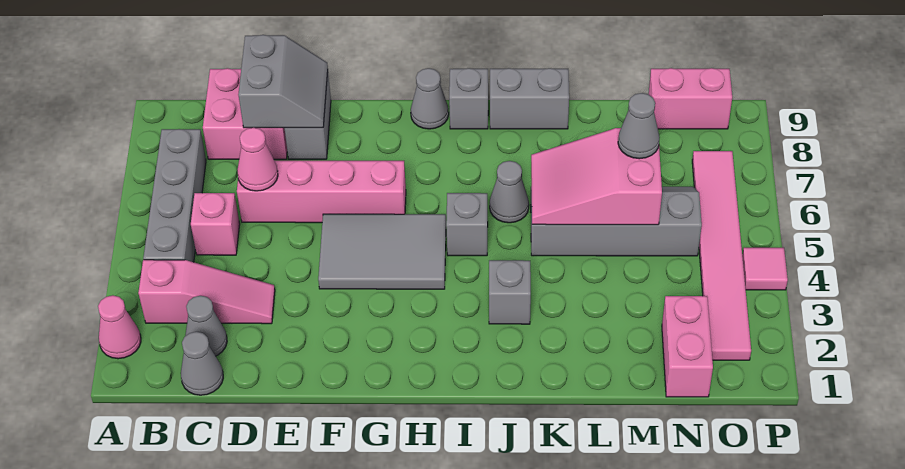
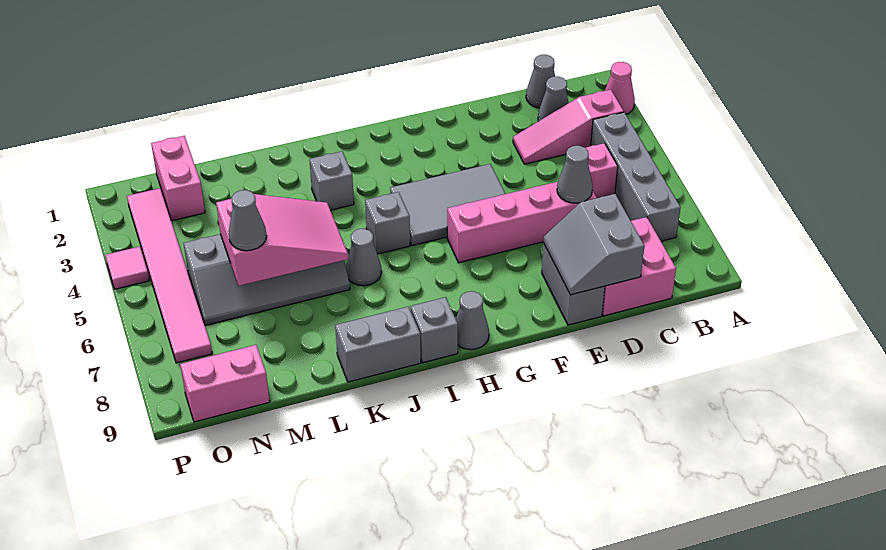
pink cone D6 level 2 -> grey cone D6 level 2

